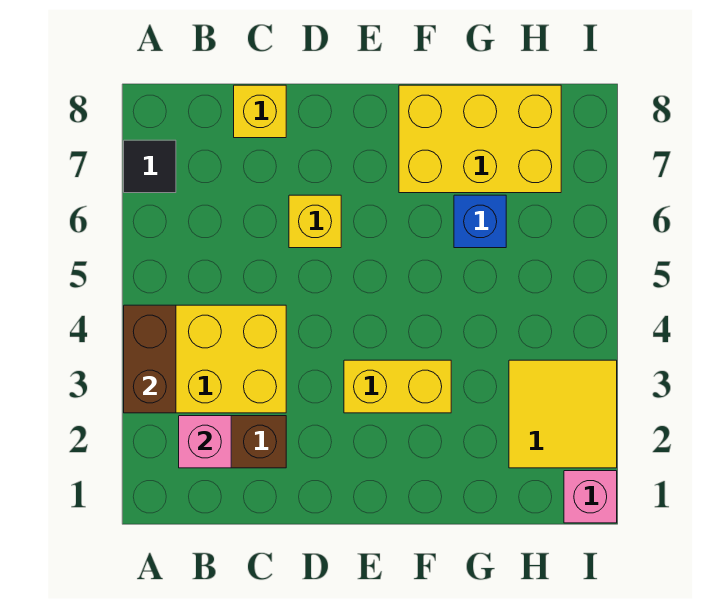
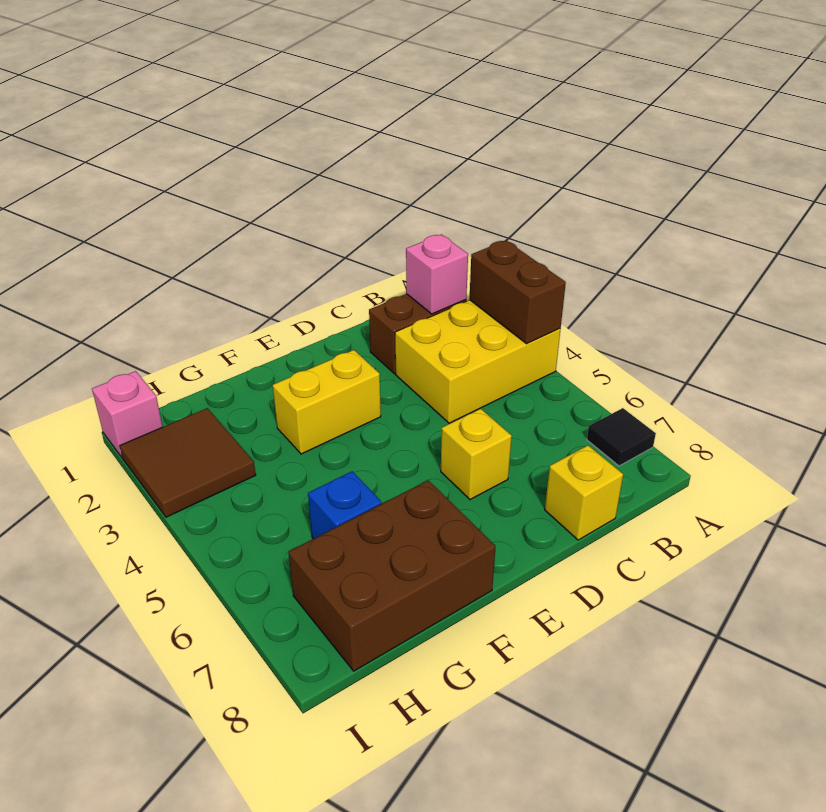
yellow brick F7:H8 level 1 -> brown brick F7:H8 level 1
yellow tile H2:I3 level 1 -> brown tile H2:I3 level 1

